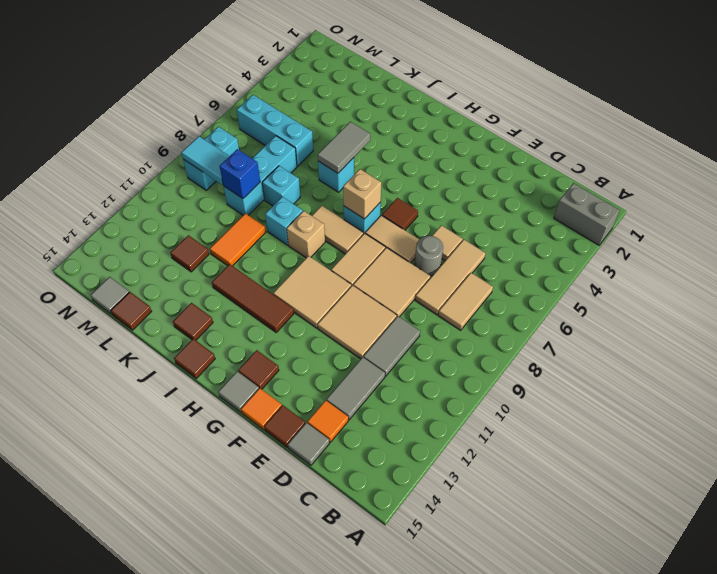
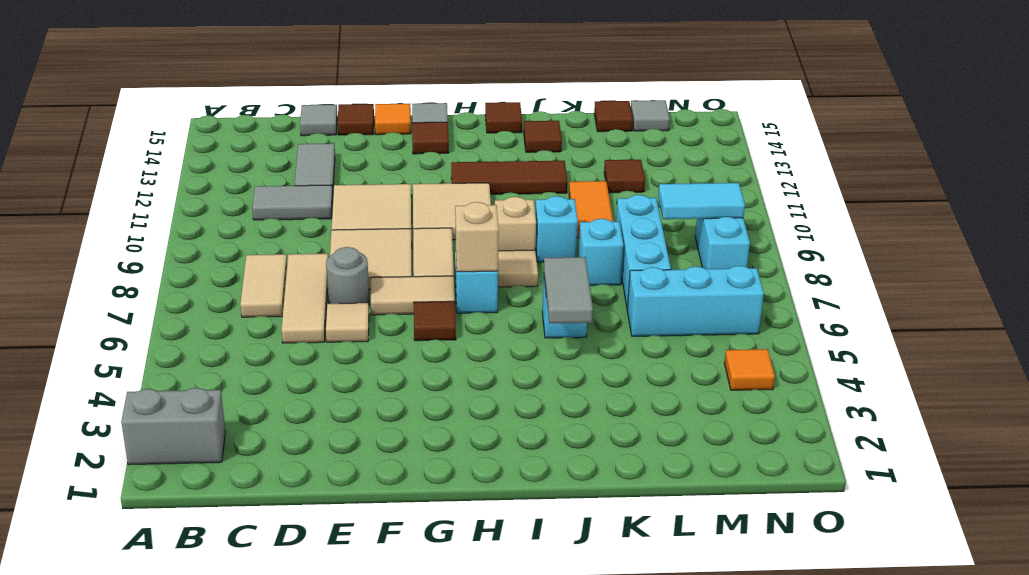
grey tile D10:D11 level 1 -> grey tile C11:D11 level 1
orange tile D14 level 1 -> orange tile N4 level 1
blue brick L9 level 2 -> none

